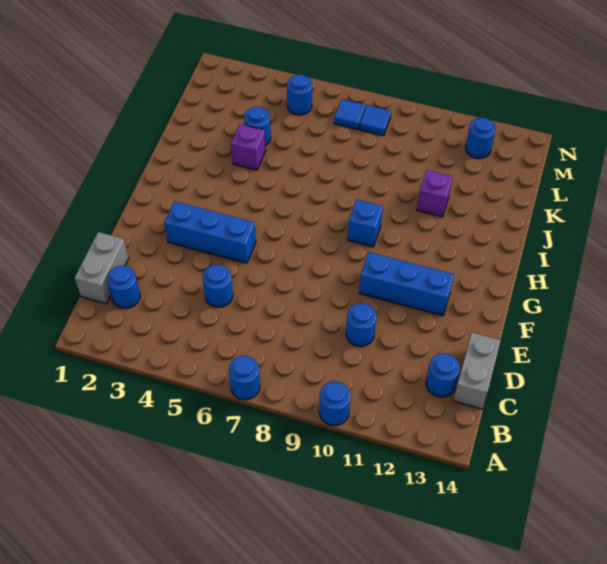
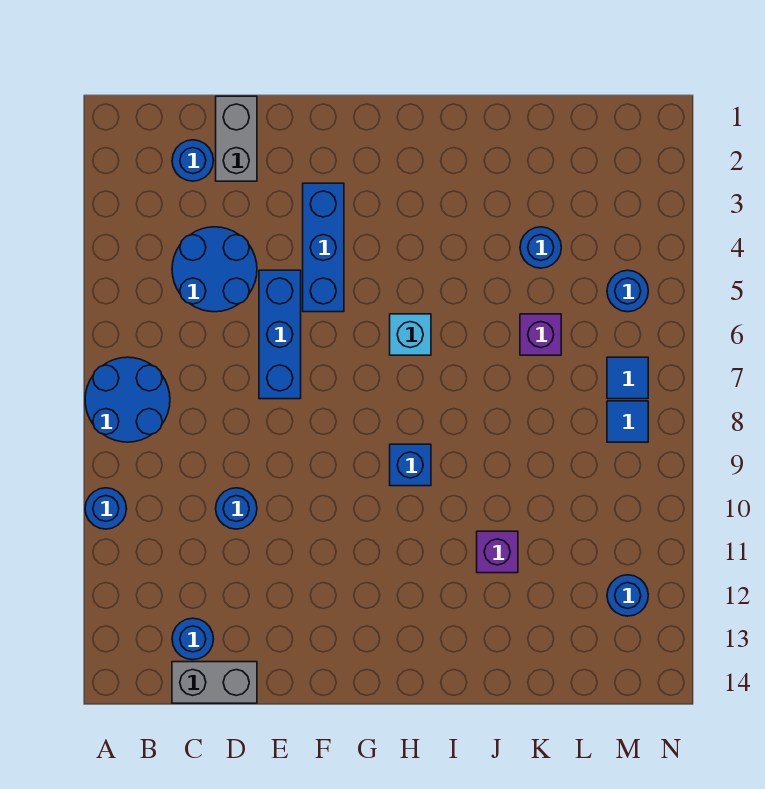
blue round brick A7 level 1 -> blue round brick A7:B8 level 1
grey brick C1:D1 level 1 -> grey brick D1:D2 level 1
blue round brick D5 level 1 -> blue round brick C4:D5 level 1
blue brick F10:F12 level 1 -> blue brick E5:E7 level 1
none -> cyan brick H6 level 1
purple brick J4 level 1 -> purple brick K6 level 1

